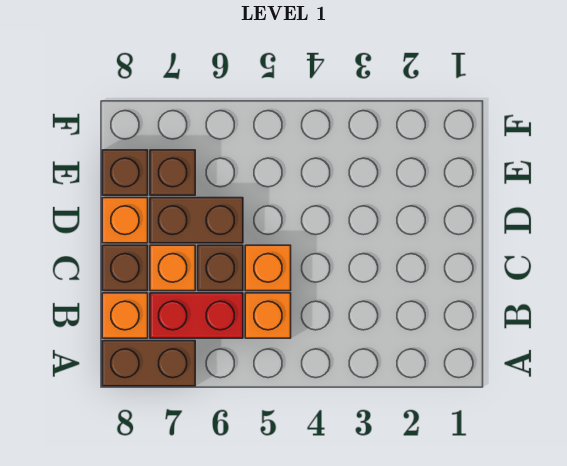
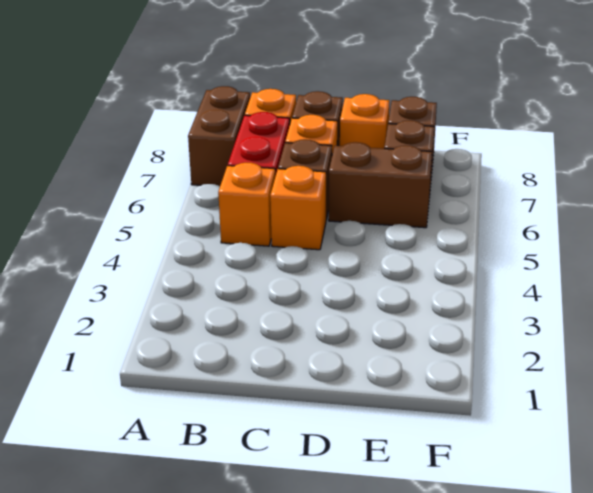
brown brick D6:D7 level 1 -> brown brick D6:E6 level 1

